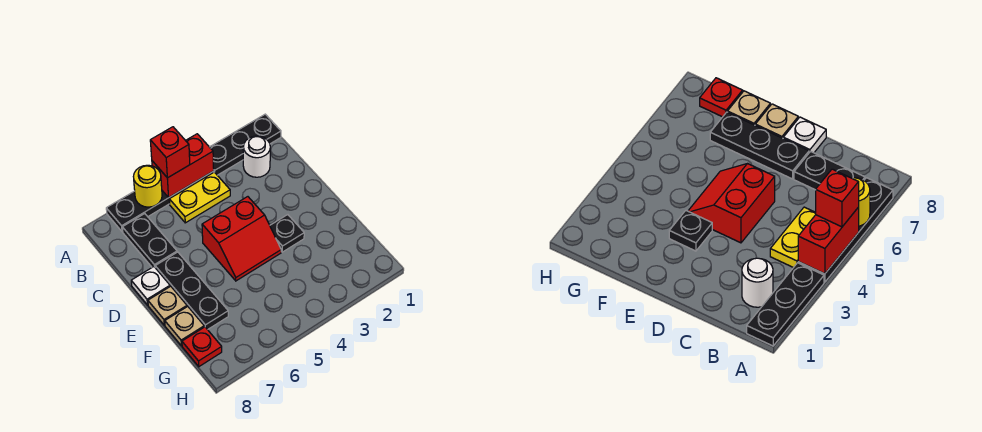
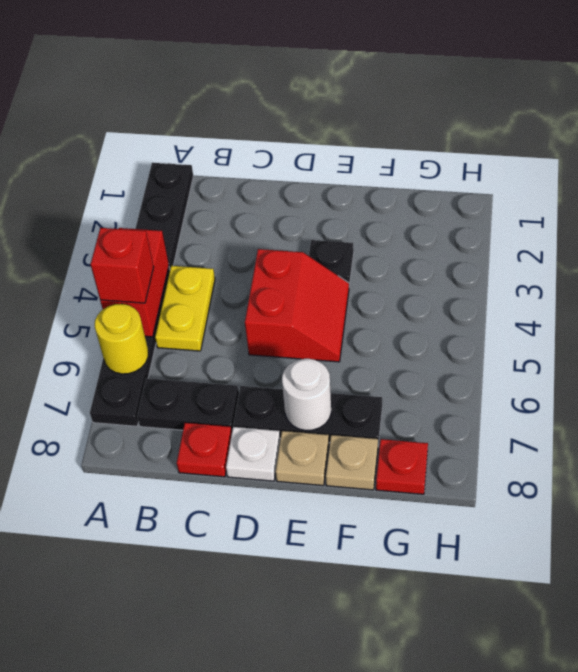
white round brick B2 level 1 -> white round brick E7 level 2
none -> red plate C8 level 1

